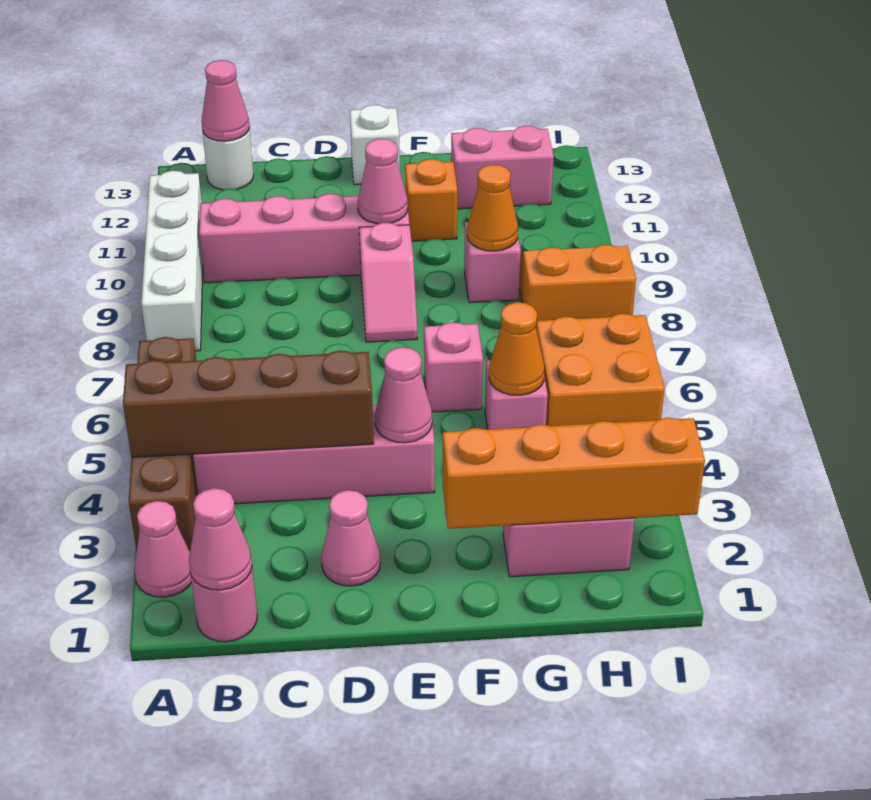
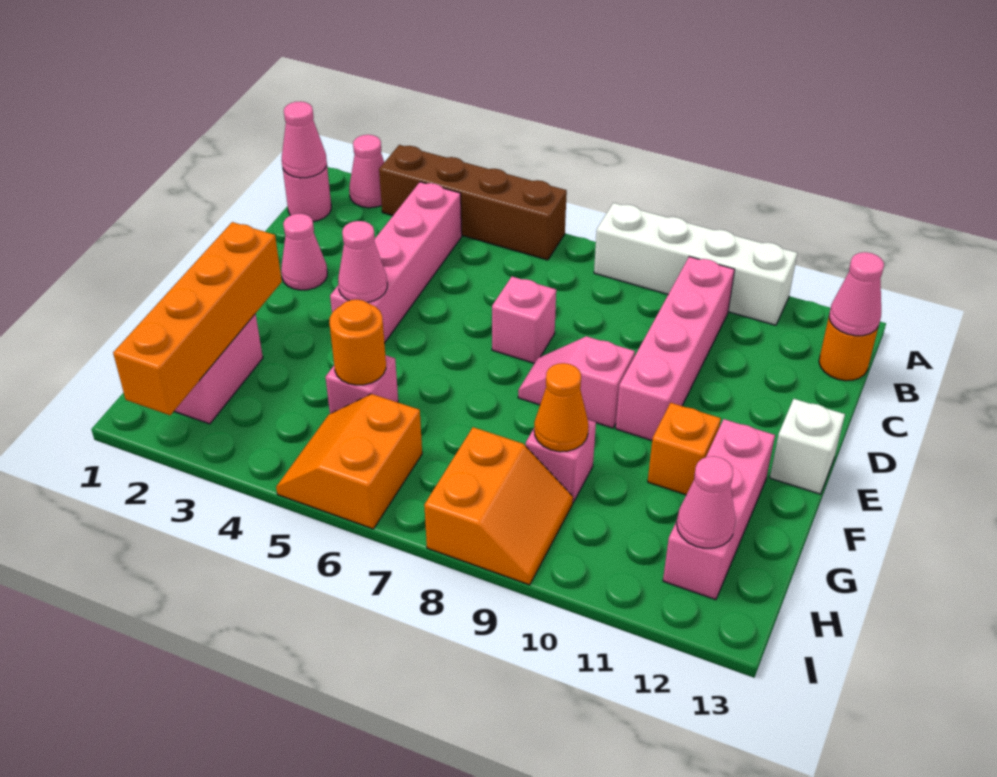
brown brick A4:D4 level 2 -> none
white round brick B13 level 1 -> orange round brick B13 level 1
pink cone E10 level 2 -> pink cone H12 level 2
pink brick F6 level 1 -> pink brick D7 level 1
orange cone G5 level 2 -> orange round brick G5 level 2
pink brick G12:H12 level 1 -> pink brick F12:H12 level 1
orange brick H5:I6 level 1 -> orange slope H5:I6 level 1 top 6

